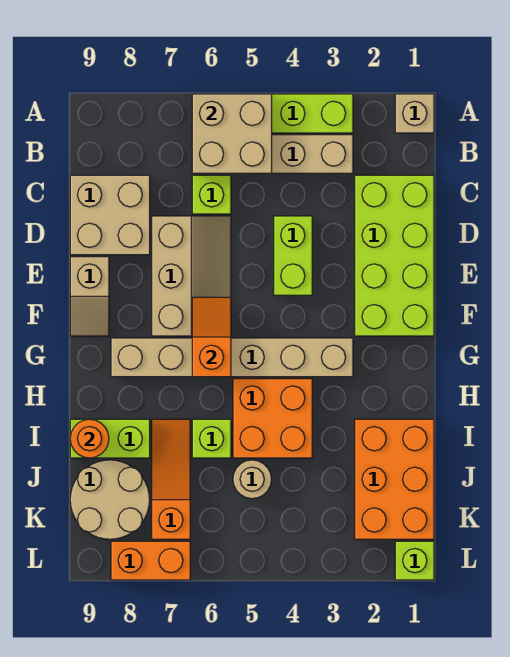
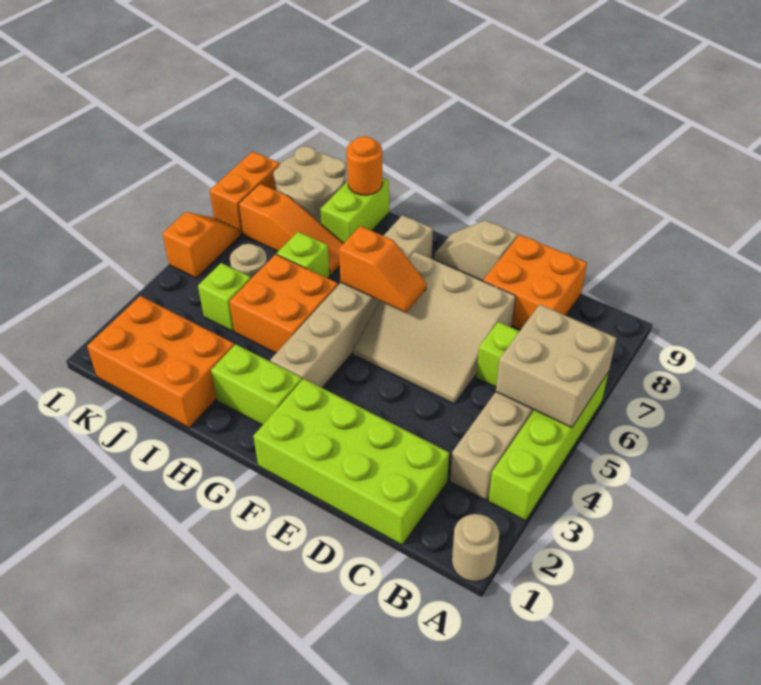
tan brick A1 level 1 -> tan round brick A1 level 1
tan brick C8:D9 level 1 -> orange brick C8:D9 level 1
lime brick D4:E4 level 1 -> lime brick G2:H2 level 1
tan slope D6:F7 level 1 top 7 -> tan slope D5:F7 level 1 top 7
lime brick L1 level 1 -> lime brick J4 level 1
none -> orange slope L5:L6 level 1 top 5

